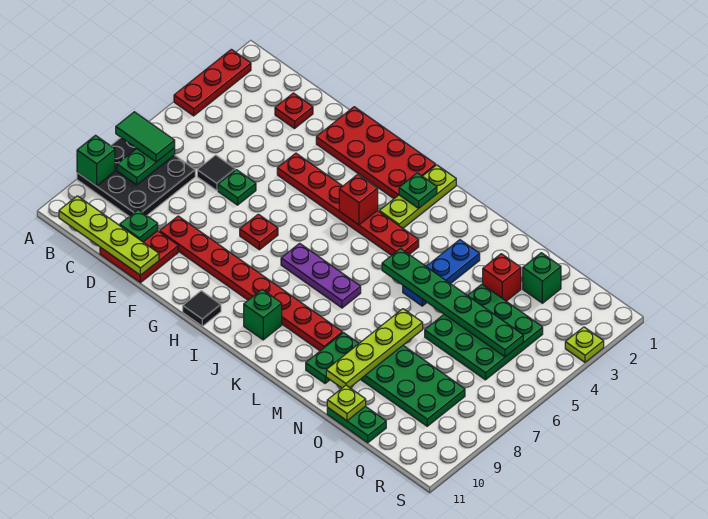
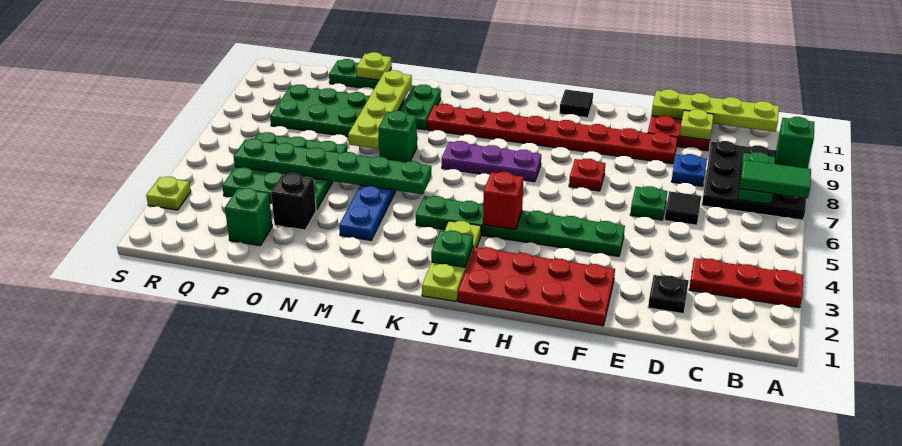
red plate A2:A4 level 1 -> red plate A3:C3 level 1
red plate D2 level 1 -> black plate D2 level 1
none -> blue plate D8 level 1
green plate D10 level 2 -> lime plate D10 level 2
red plate F4:K4 level 1 -> green plate F4:K4 level 1
green brick J10 level 1 -> green brick M7 level 1
red brick O3 level 1 -> black brick O3 level 1

